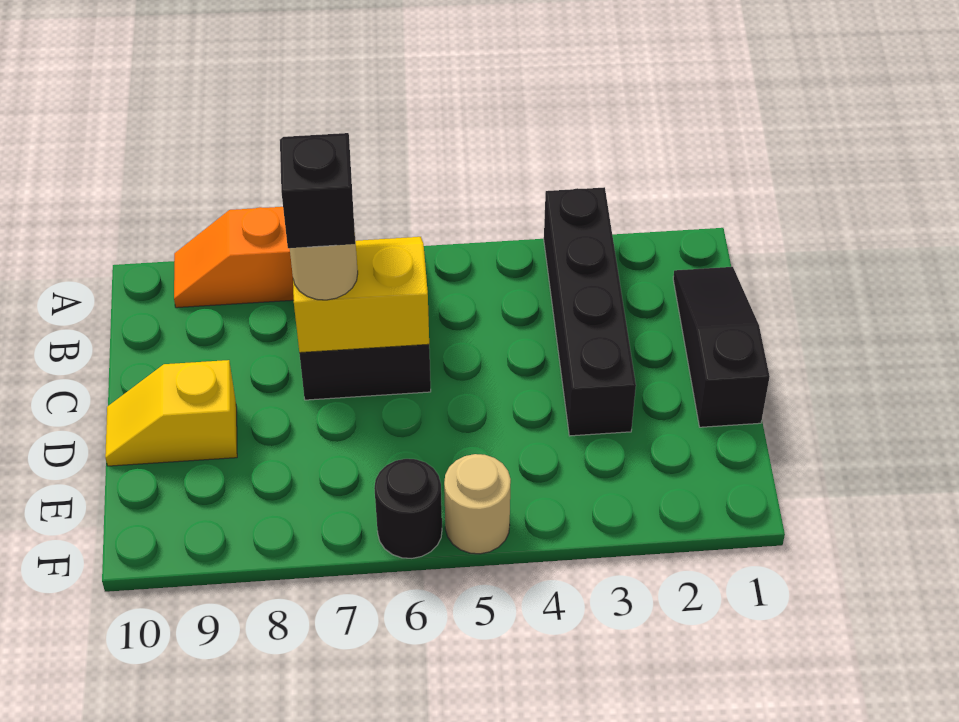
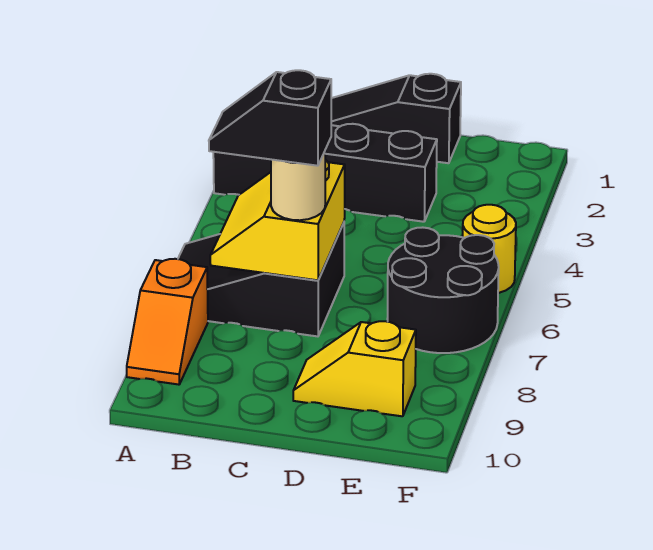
yellow slope D9:D10 level 1 top 9 -> yellow slope D9:E9 level 1 top E
tan round brick F5 level 1 -> yellow round brick F5 level 1
black round brick F6 level 1 -> black round brick E6:F7 level 1

